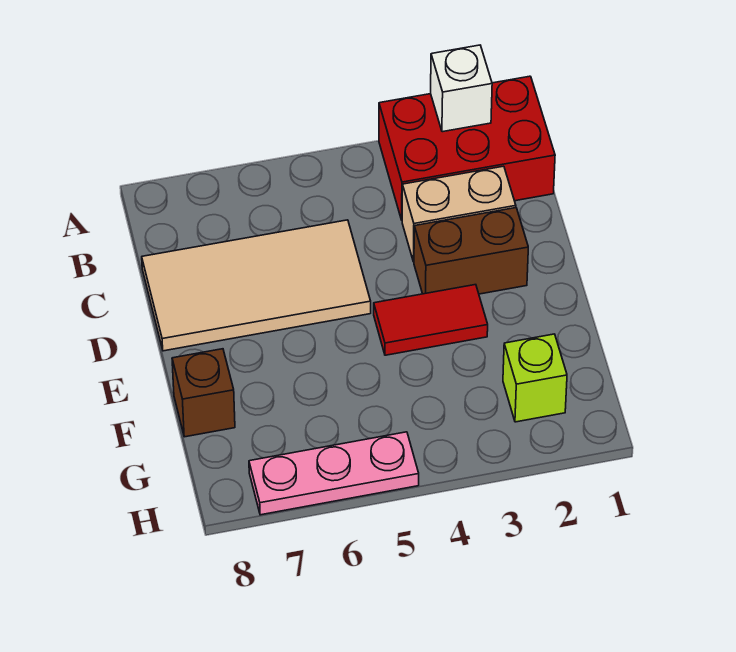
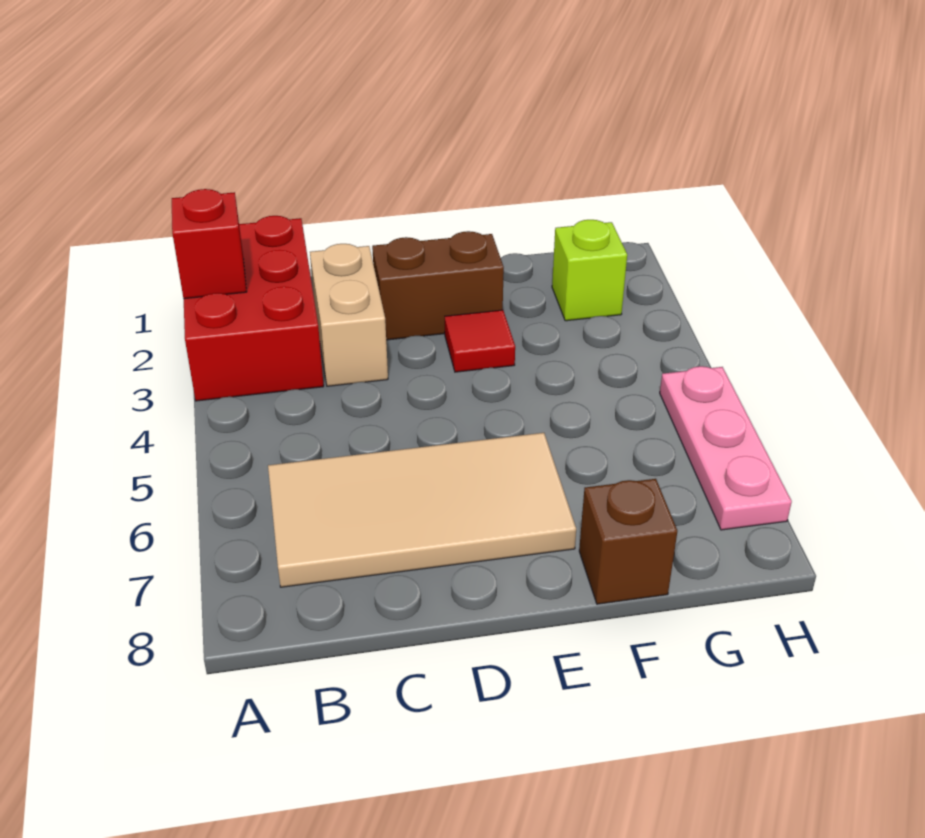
white brick A2 level 2 -> red brick A2 level 2
tan tile C5:D8 level 1 -> tan tile B6:E7 level 1
brown brick D2:D3 level 1 -> brown brick D2:E2 level 1
red tile E3:E4 level 1 -> red tile E3 level 1

